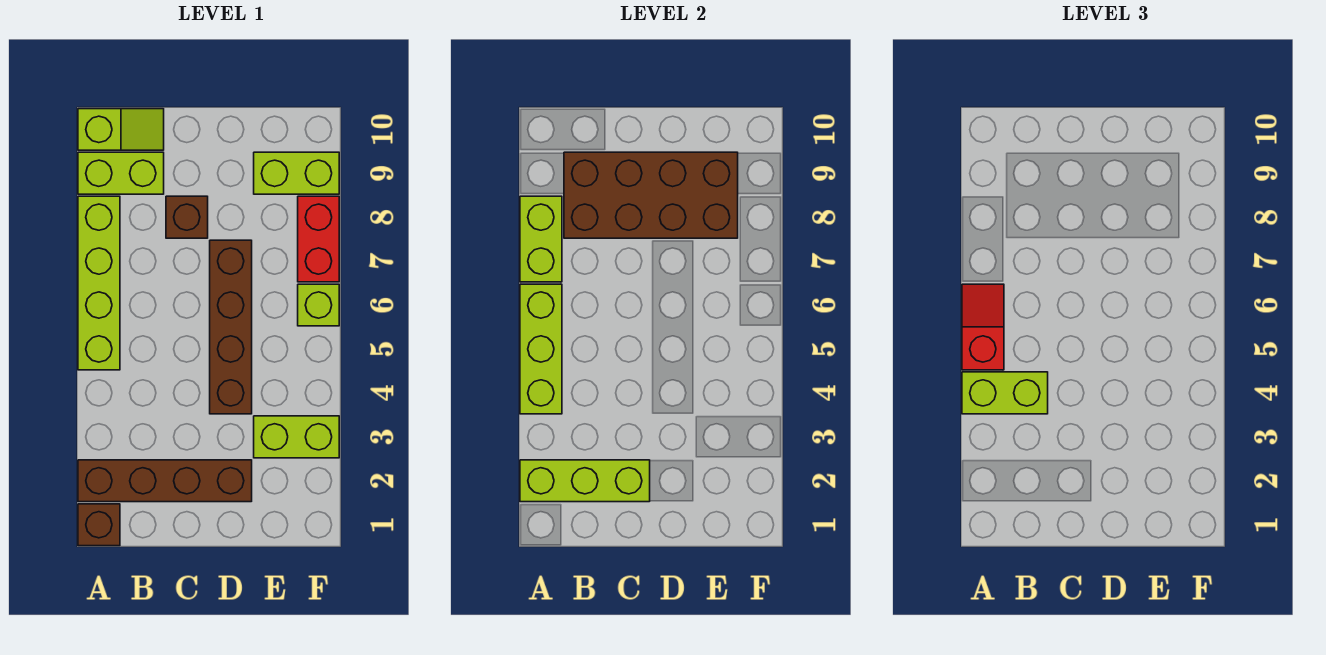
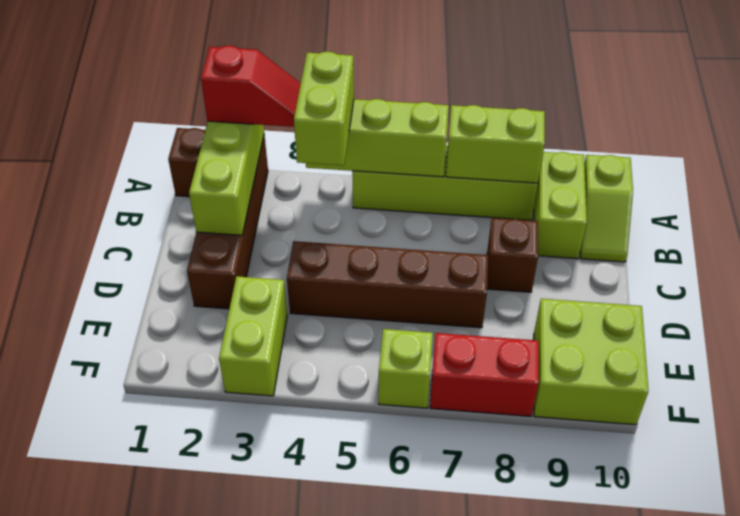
red slope A5:A6 level 3 top 5 -> red slope A2:A3 level 3 top 2
brown brick B8:E9 level 2 -> none
lime brick E9:F9 level 1 -> lime brick E9:F10 level 1

